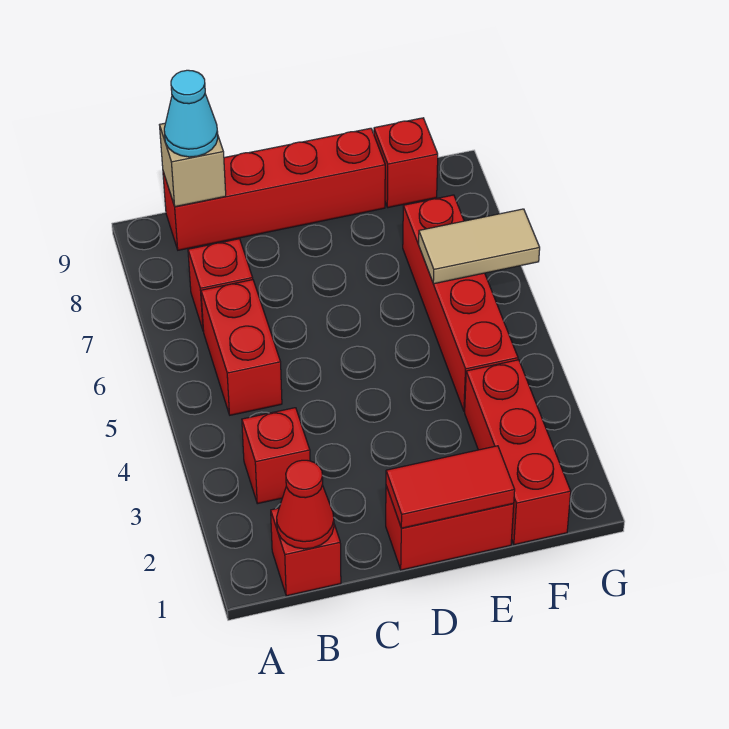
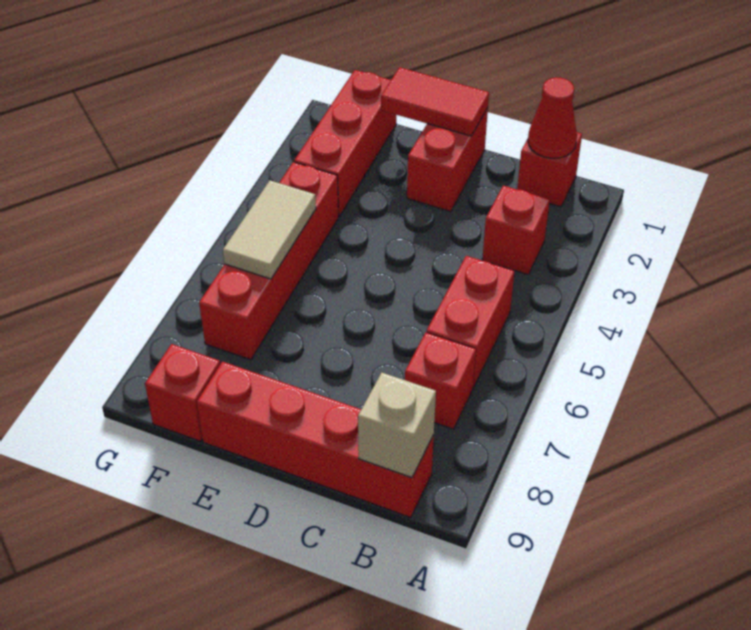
cyan cone B9 level 3 -> none
red brick D1:E1 level 1 -> red brick D1:D2 level 1
tan tile F6:G6 level 2 -> tan tile F5:F6 level 2

